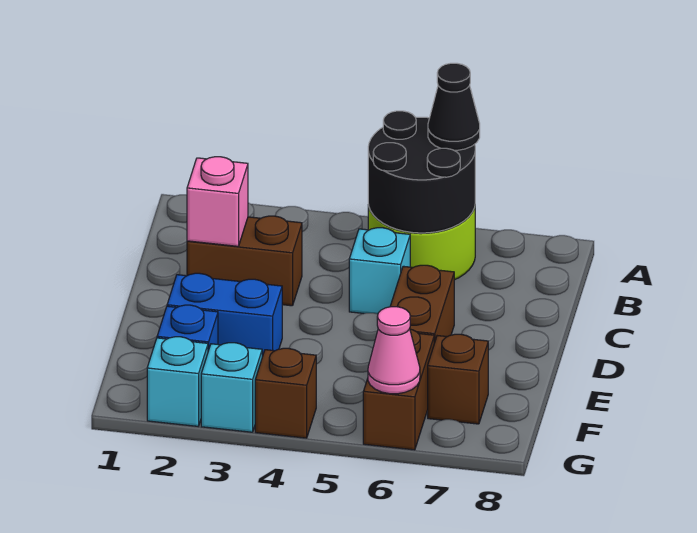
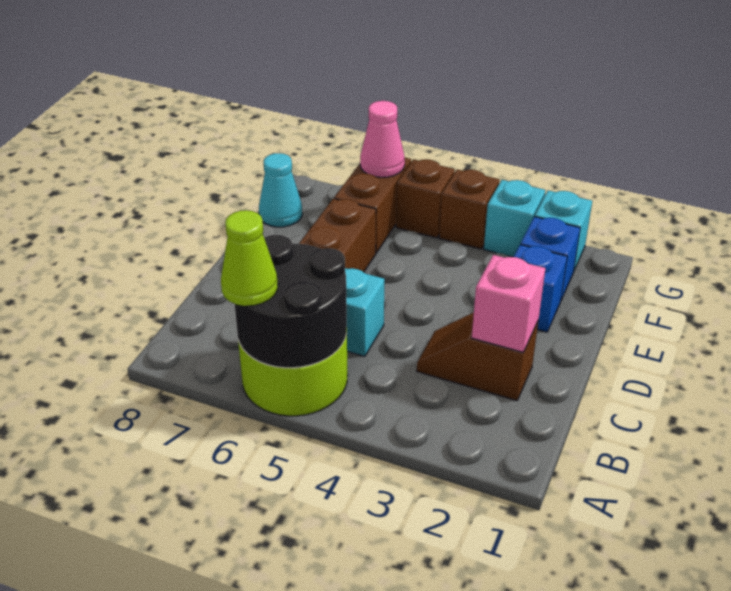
black cone A6 level 3 -> lime cone A6 level 3
brown brick C2:C3 level 1 -> brown slope C2:C3 level 1 top 2
blue brick E2:E3 level 1 -> blue brick E2 level 1
brown brick F7 level 1 -> brown brick G5 level 1
none -> cyan cone F8 level 1

